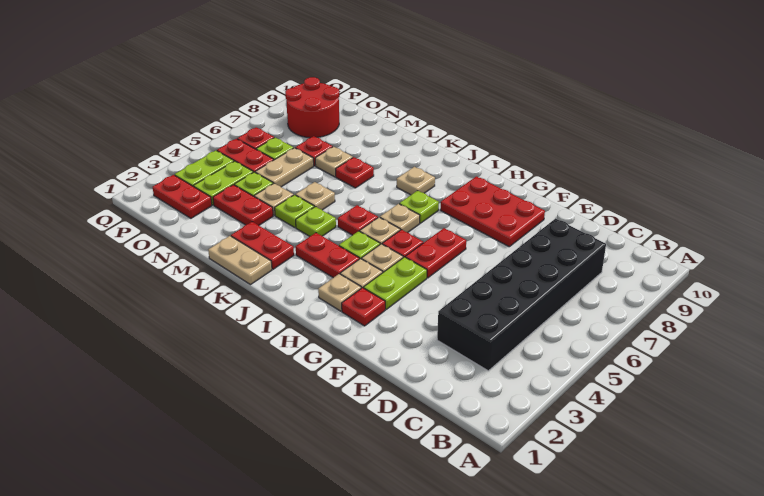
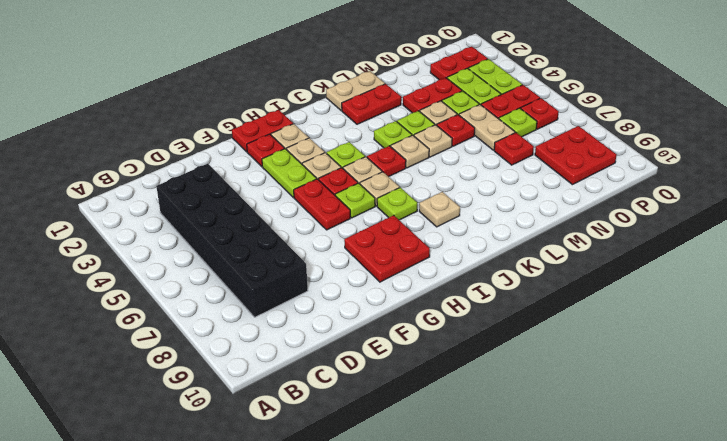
red plate F8:H9 level 1 -> red plate G8:H9 level 1
none -> lime plate H6 level 1
red plate I3:J3 level 1 -> red plate G1:H1 level 1
red plate L7 level 1 -> red plate M5 level 1
tan plate M7 level 1 -> tan plate K5 level 1
red round brick O8:P9 level 1 -> red plate O8:P9 level 1

